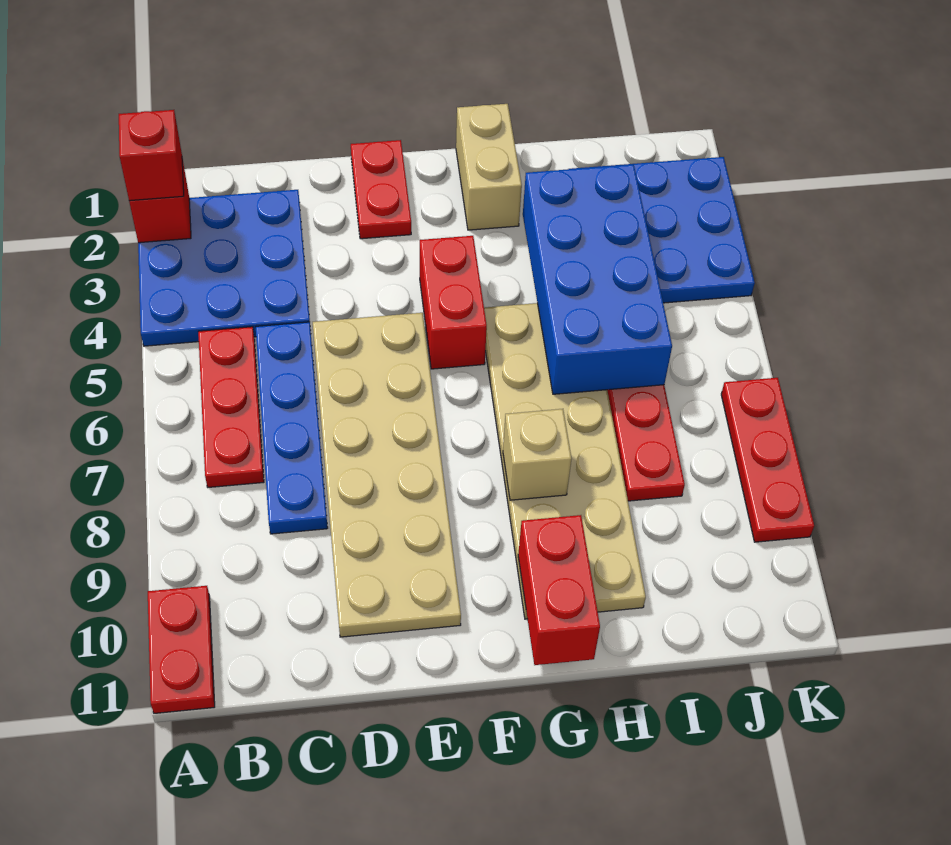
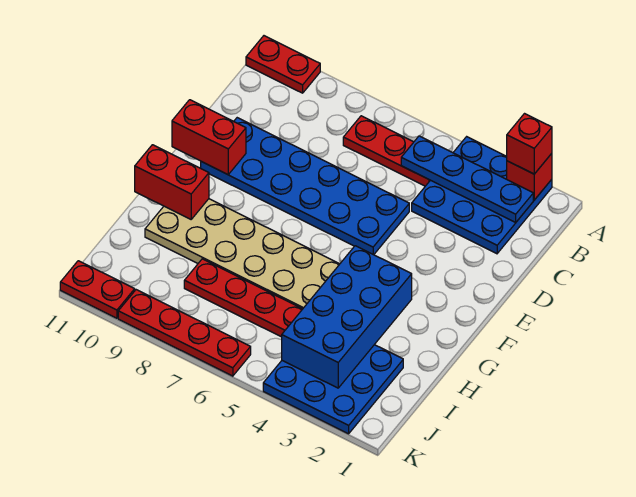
blue plate C5:C8 level 1 -> blue plate B2:B5 level 2
tan plate D5:E10 level 1 -> blue plate D5:E10 level 1
red plate E1:E2 level 1 -> red plate K10:K11 level 1
red brick F4:F5 level 1 -> red brick E10:E11 level 2
tan brick G1:G2 level 1 -> none
tan brick G8 level 2 -> none
blue brick H3:I6 level 2 -> blue brick G3:J4 level 2
red plate K7:K9 level 1 -> red plate K6:K9 level 1

